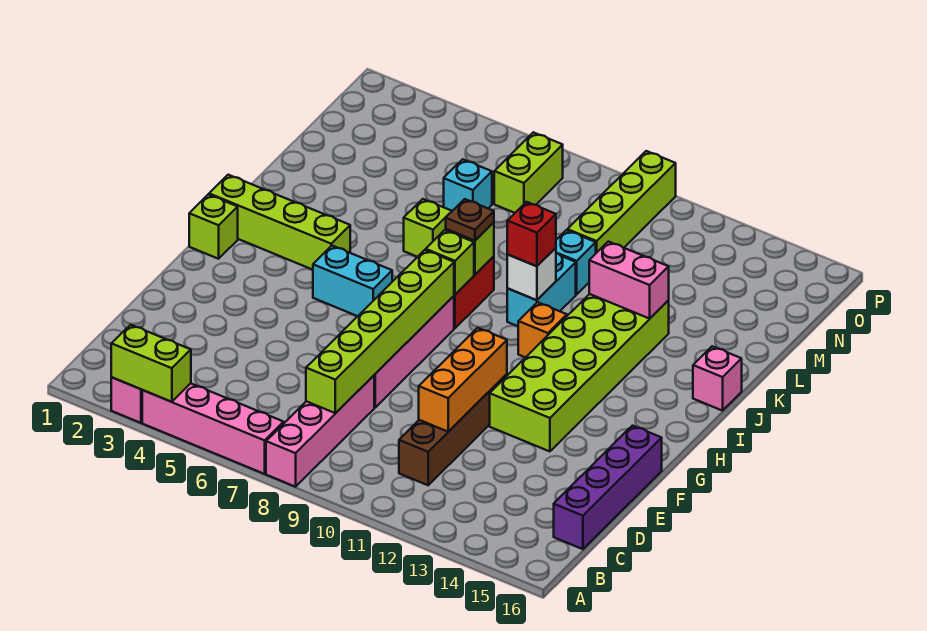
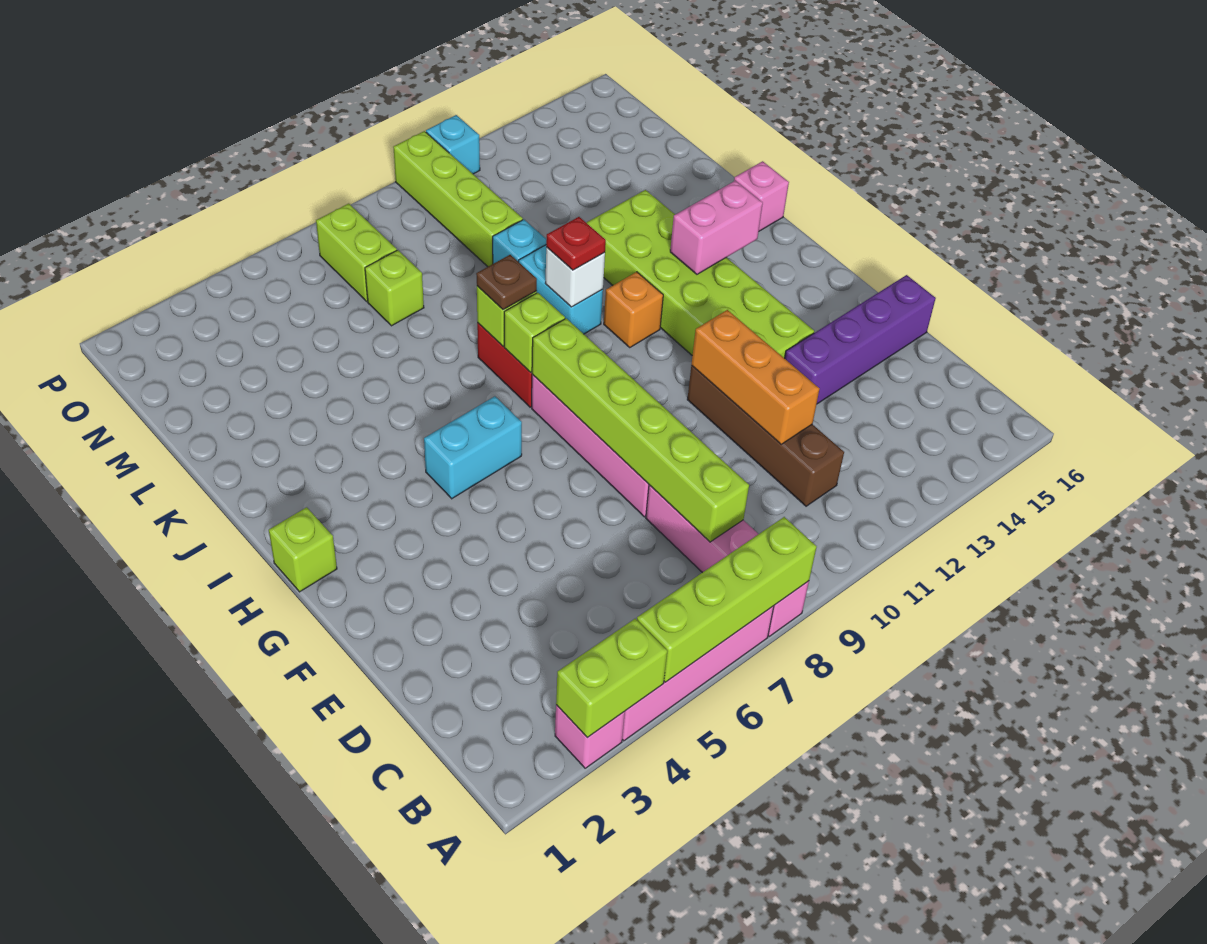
purple brick C16:F16 level 1 -> purple brick E13:E16 level 1
lime brick I1:I4 level 1 -> lime brick A5:A8 level 2
red brick J10 level 3 -> red plate J10 level 3
lime brick K6 level 1 -> lime brick M7 level 1
pink brick K12:K13 level 2 -> pink brick I13:I14 level 2
cyan brick M6 level 1 -> cyan brick P11 level 1

